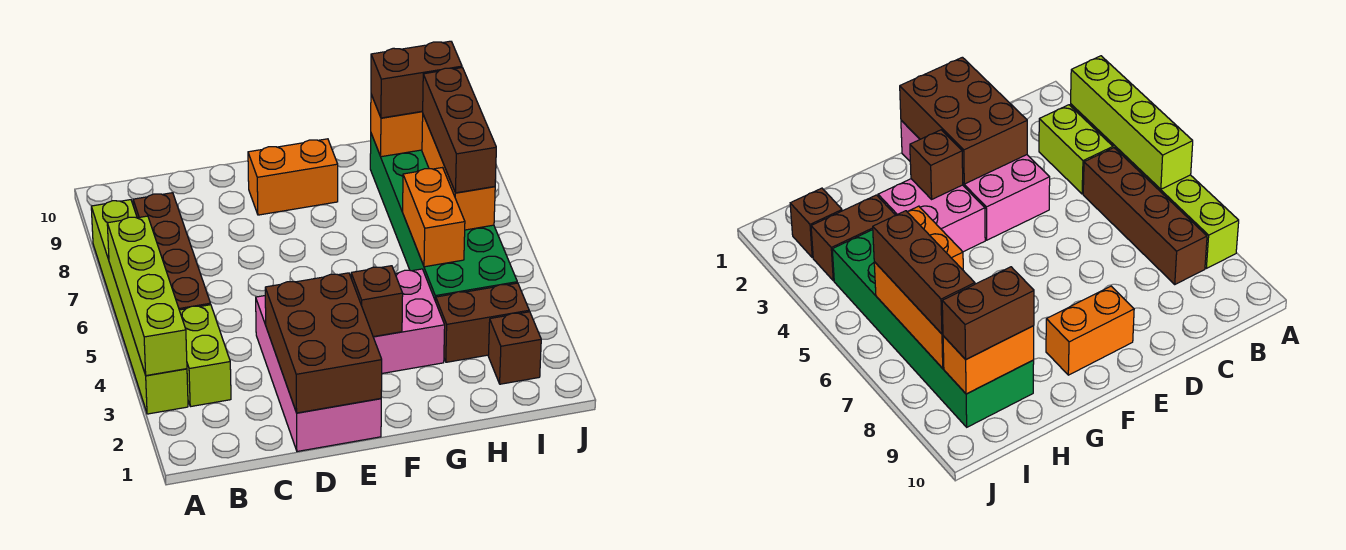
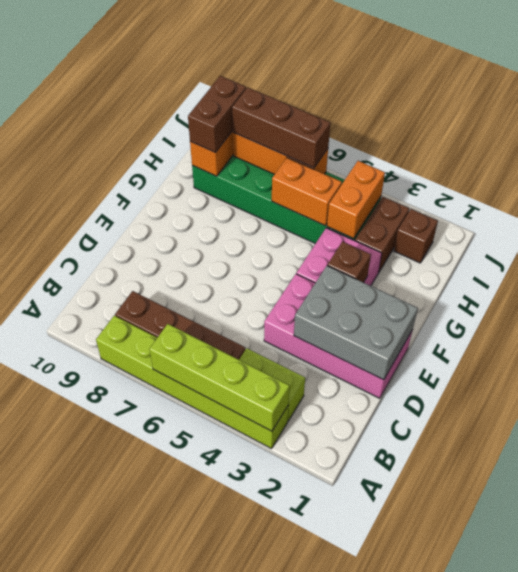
brown brick D1:E3 level 2 -> grey brick D1:E3 level 2
orange brick E9:F9 level 1 -> orange brick H4:I4 level 2

